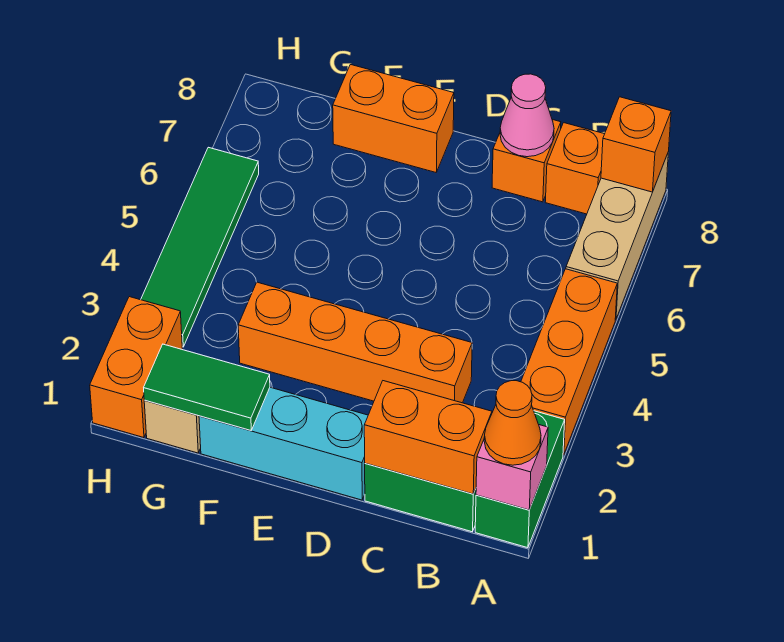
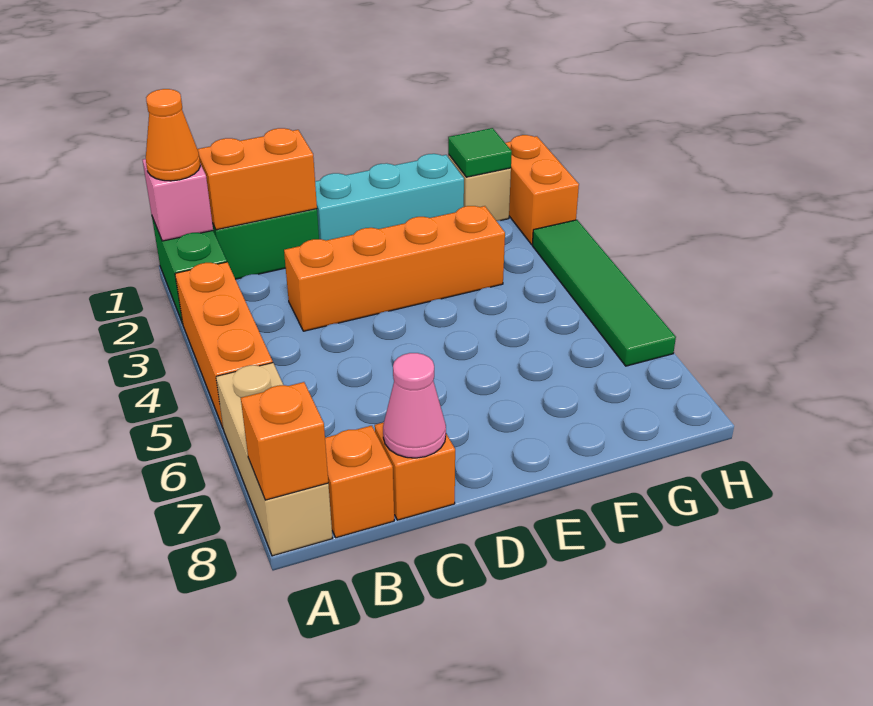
orange brick E8:F8 level 1 -> none
green tile F1:G1 level 2 -> green tile G1 level 2

